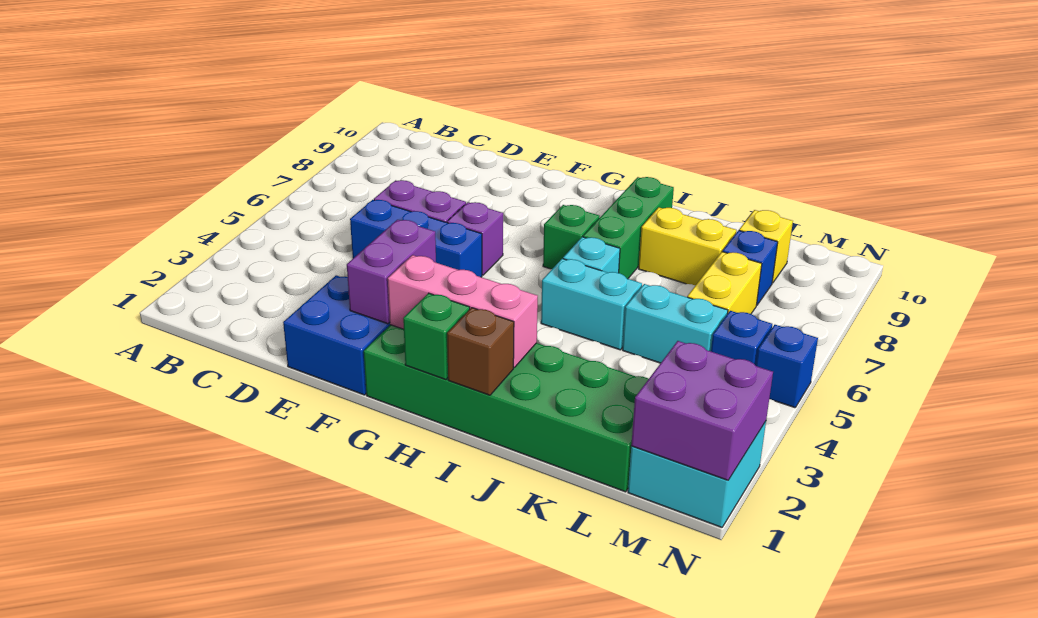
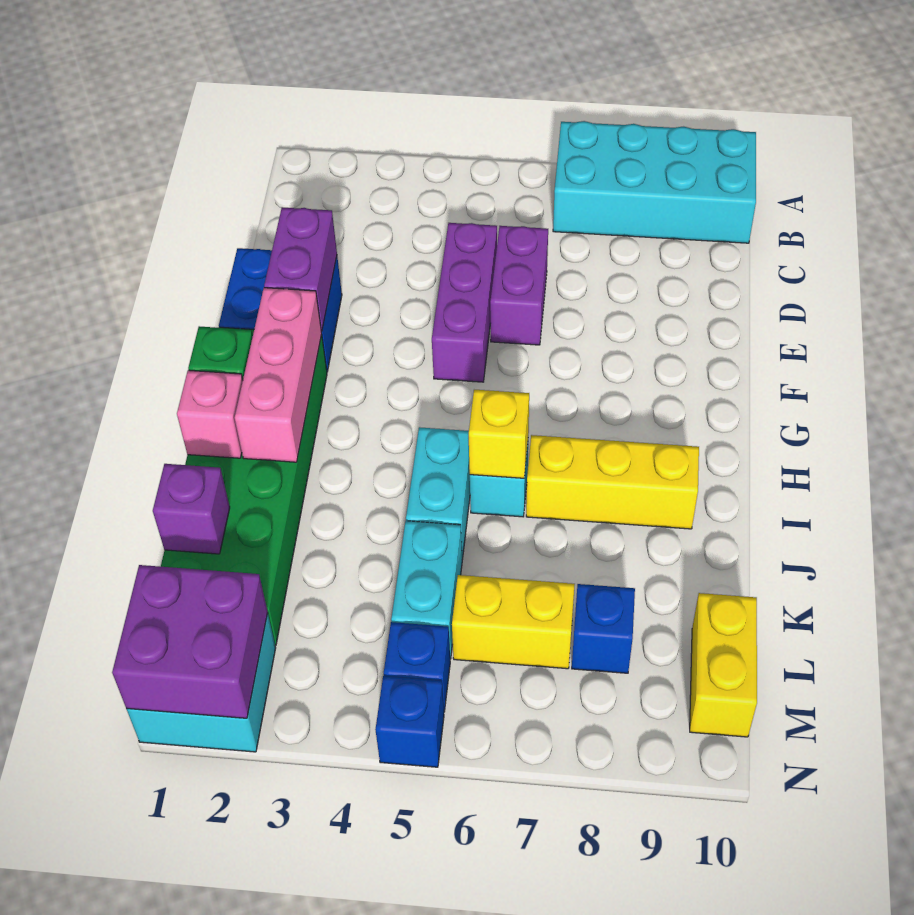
none -> cyan brick A7:B10 level 1
blue brick D5:F5 level 1 -> purple brick D5:F5 level 1
purple brick F2:F3 level 2 -> purple brick E2:F2 level 2
purple brick F6 level 1 -> purple brick K1 level 2
green brick H7 level 1 -> none
brown brick I1 level 2 -> pink brick I1 level 2
green brick I7:I9 level 1 -> yellow brick I7:I9 level 1
yellow brick J8:K8 level 1 -> yellow brick L10:M10 level 1
yellow brick L9 level 1 -> yellow brick I6 level 2

